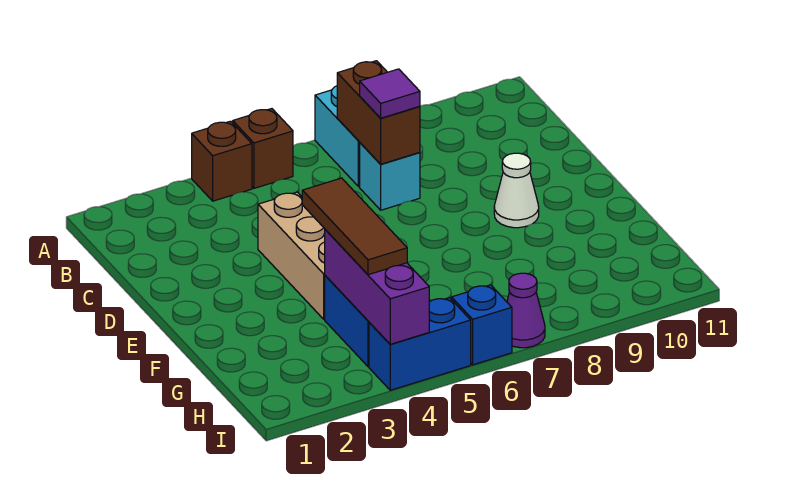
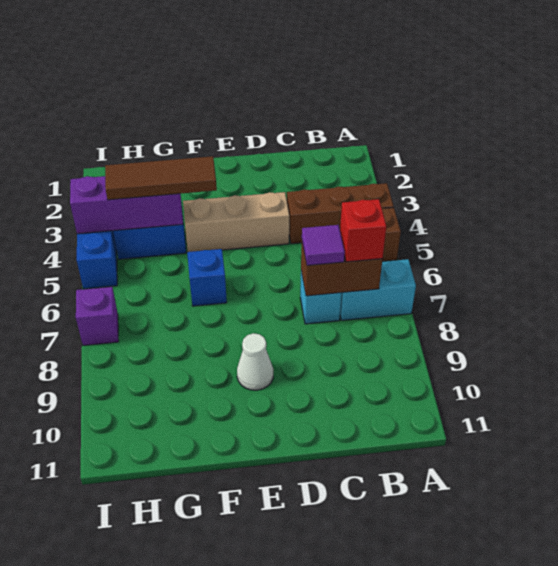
brown brick A4 level 1 -> brown brick A4:C4 level 1
none -> red brick B7 level 3
blue brick I6 level 1 -> blue brick F6 level 1
purple cone I7 level 1 -> purple brick I7 level 1

